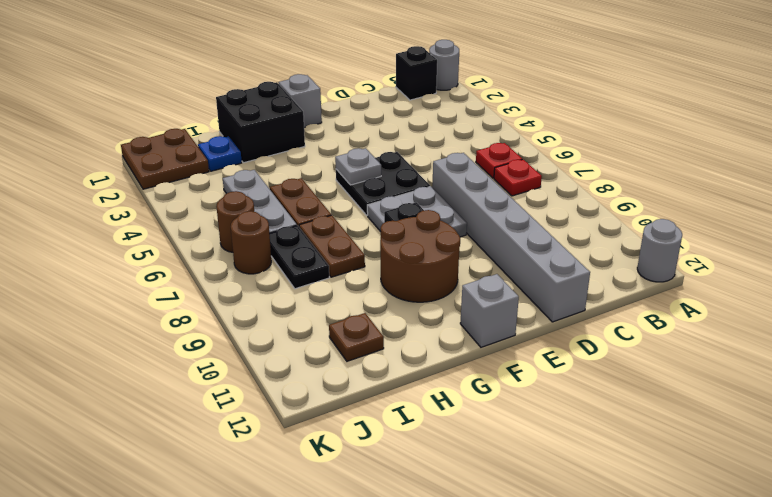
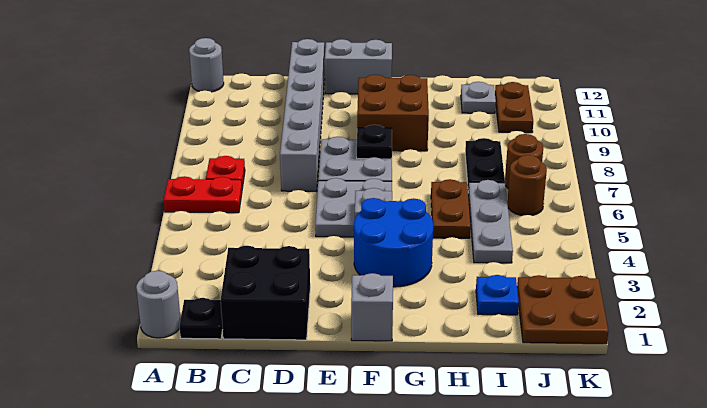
black brick B1 level 1 -> black plate B1 level 1
red plate B6 level 1 -> red plate A6:B6 level 1
black plate E5:F6 level 1 -> grey plate E5:F6 level 1
none -> blue round brick F3:G4 level 1
brown round brick F9:G10 level 1 -> brown brick F9:G10 level 1
grey brick F12 level 1 -> grey brick E12:F12 level 1
black brick G1:H2 level 1 -> black brick C1:D2 level 1
brown plate H7:H8 level 1 -> brown plate J10:J11 level 1
brown plate I11 level 1 -> grey plate I11 level 1

